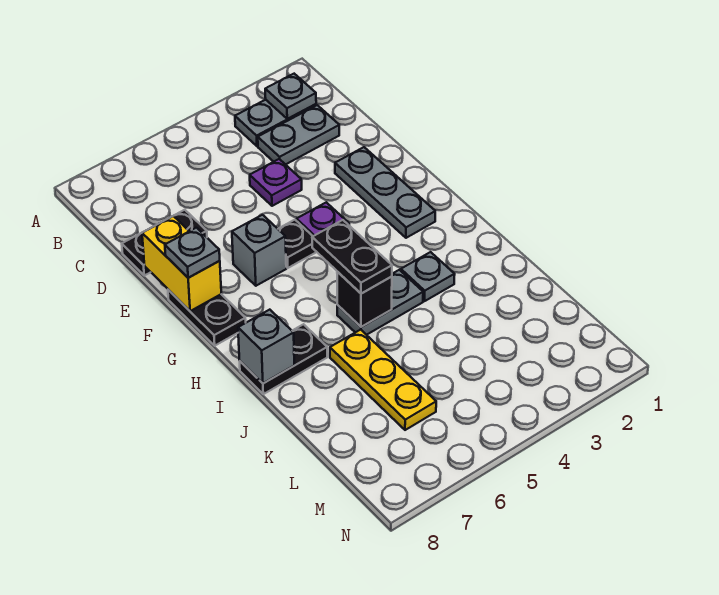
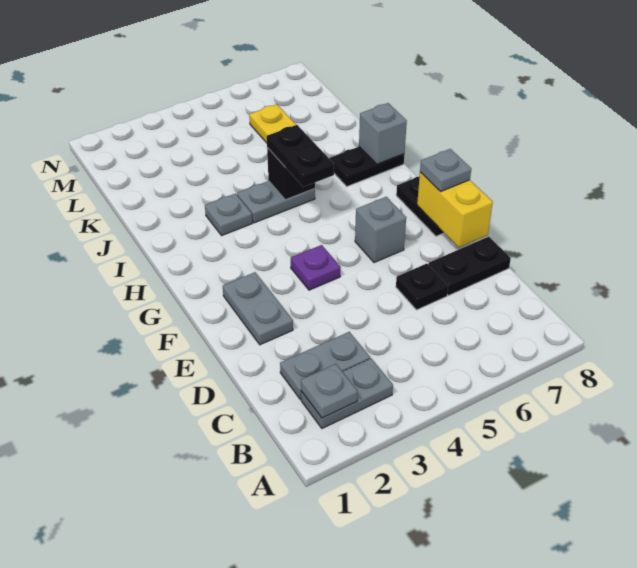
purple plate D4 level 1 -> none
grey plate E2:G2 level 1 -> grey plate E2:F2 level 1
black plate F5 level 1 -> black plate D6 level 1

